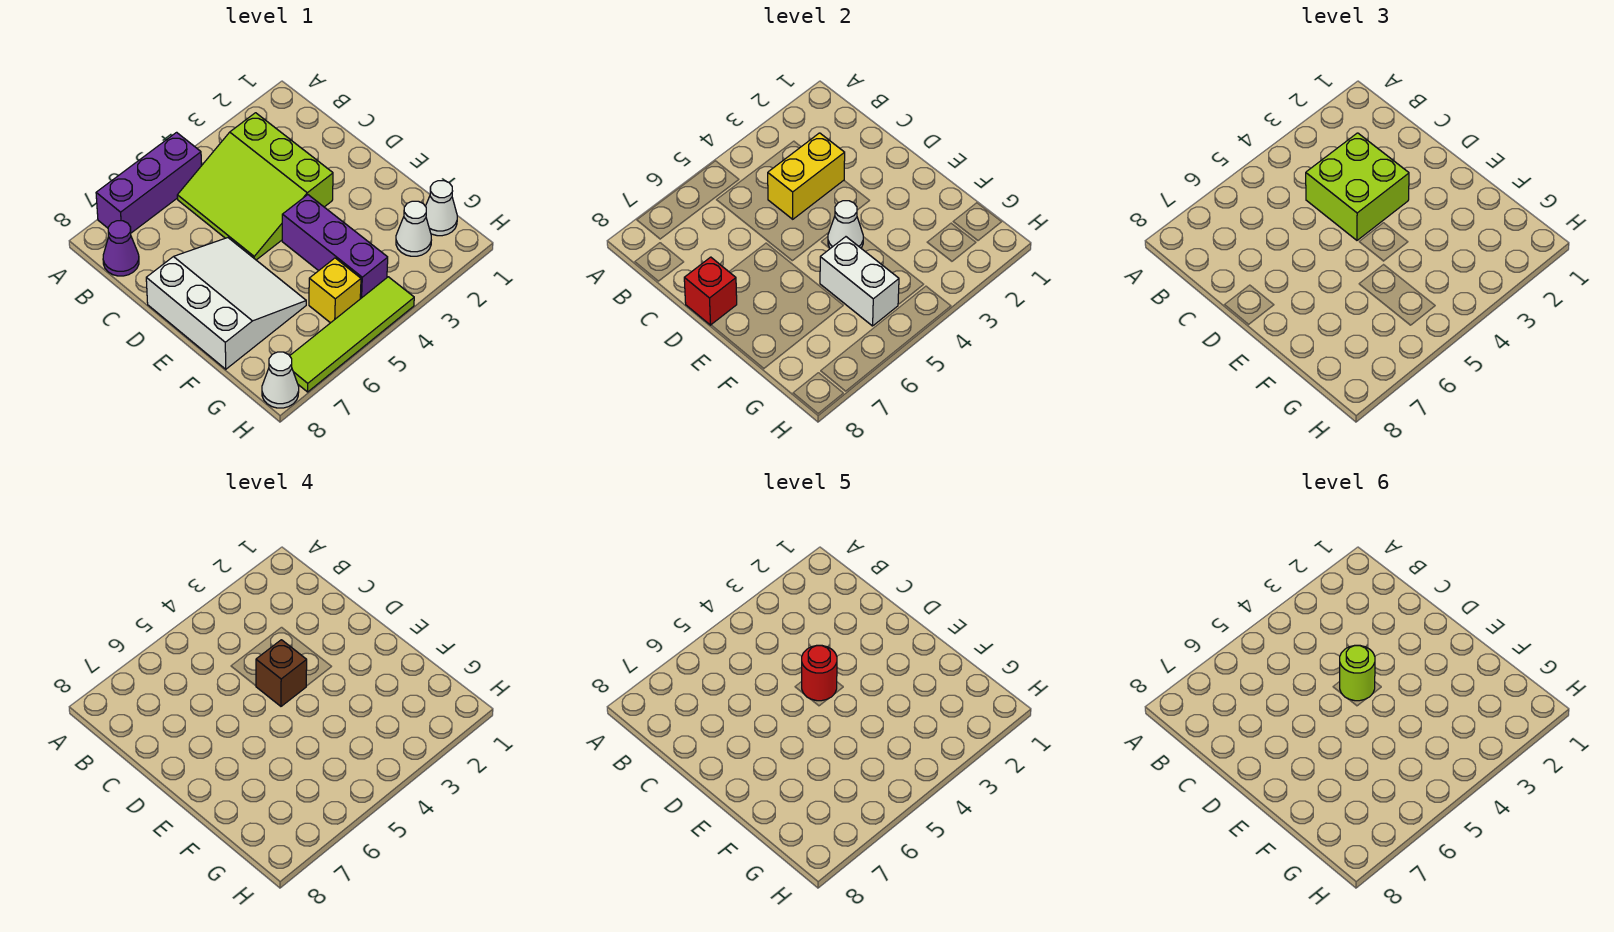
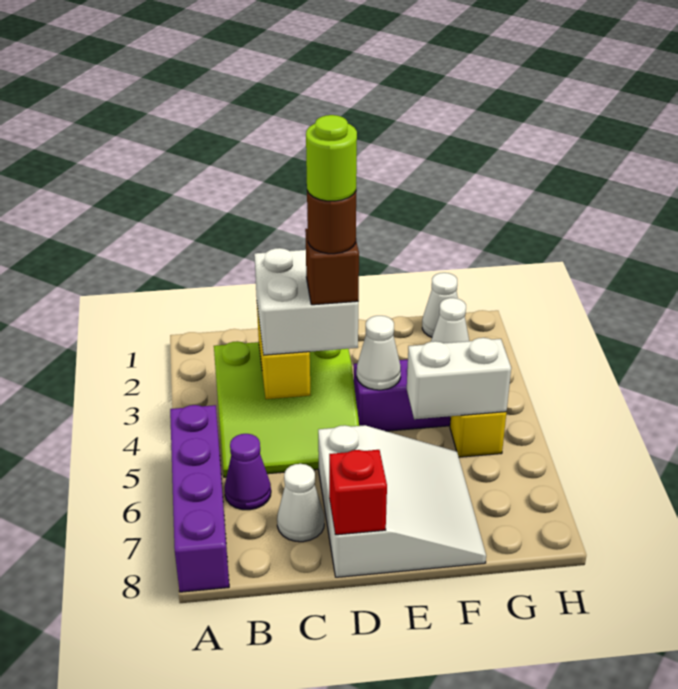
purple brick A5:A7 level 1 -> purple brick A5:A8 level 1
purple cone B8 level 1 -> purple cone B6 level 1
lime brick C3:D4 level 3 -> white brick C3:D4 level 3
red round brick D4 level 5 -> brown round brick D4 level 5
white slope D6:F8 level 1 top 8 -> white slope D6:F8 level 1 top D
lime tile H4:H7 level 1 -> none
white cone H8 level 1 -> white cone C7 level 1

